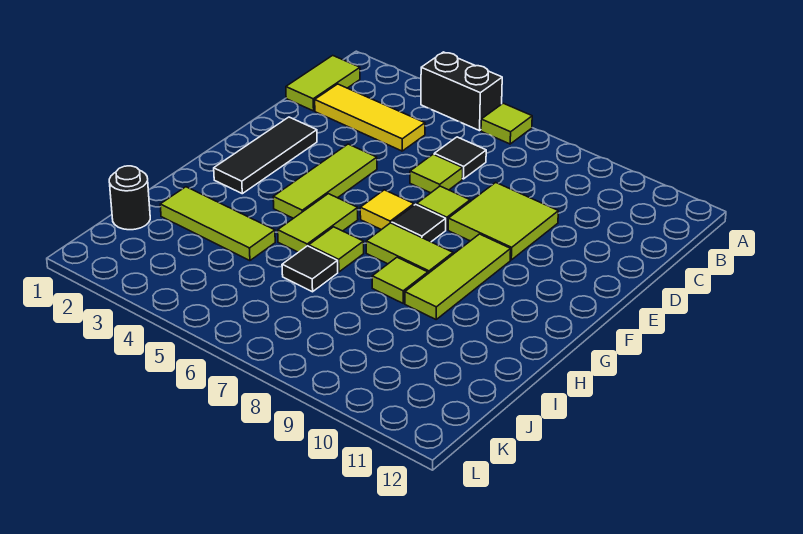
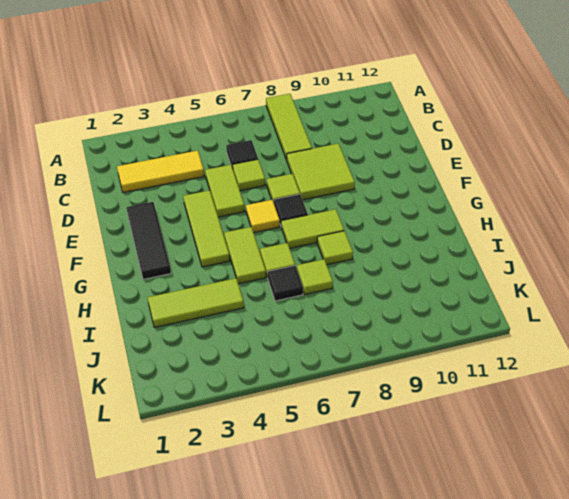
black brick A4:A5 level 1 -> none
lime tile A6 level 1 -> lime tile I7 level 1
lime tile B1:C1 level 1 -> lime tile D5:E5 level 1
lime tile F9:H9 level 1 -> lime tile A8:C8 level 1
black round brick J1 level 1 -> none

